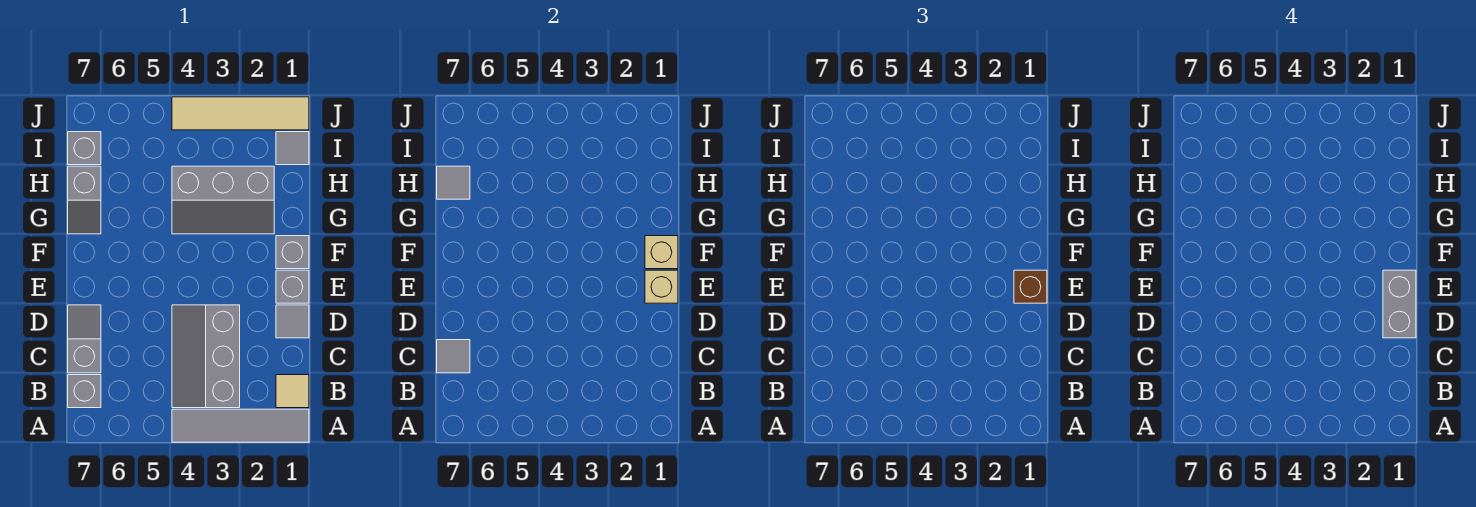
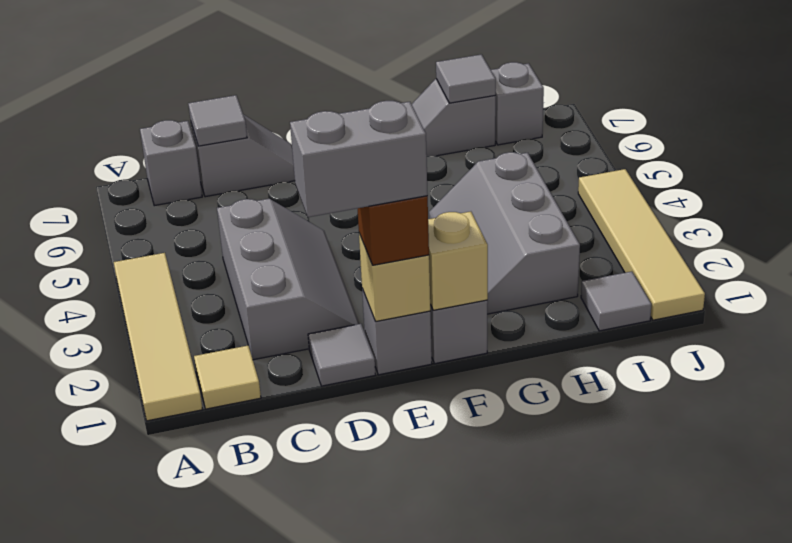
grey tile A1:A4 level 1 -> tan tile A1:A4 level 1
grey slope B3:D4 level 1 top 3 -> grey slope C2:D4 level 1 top C

